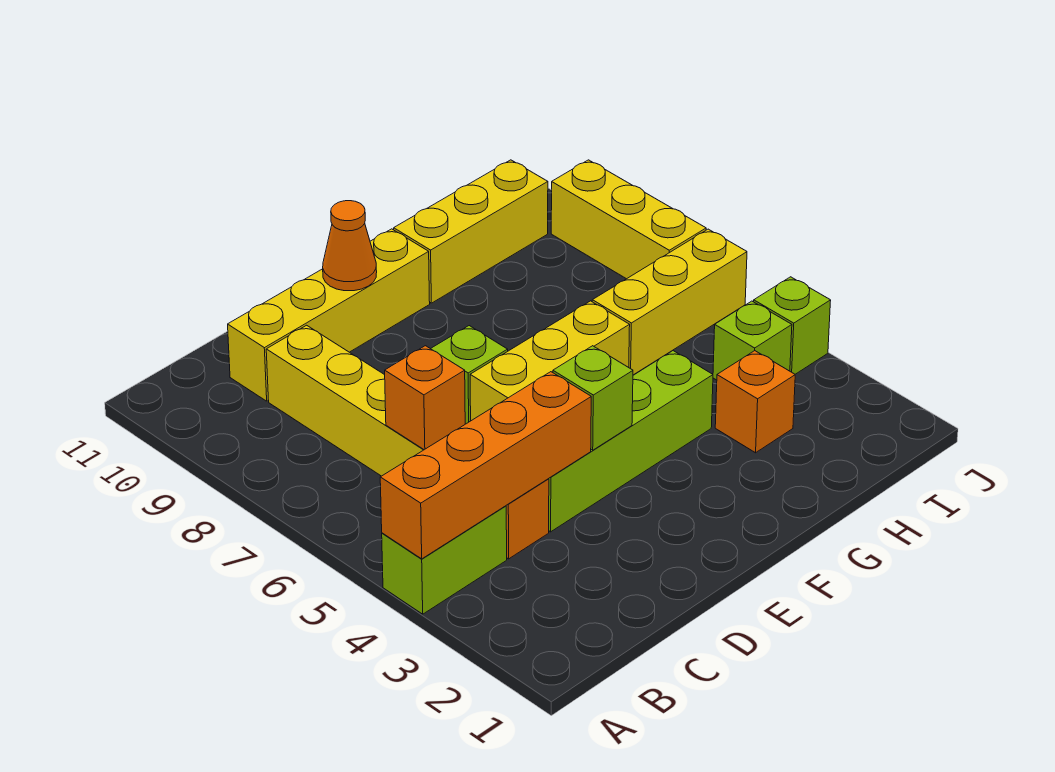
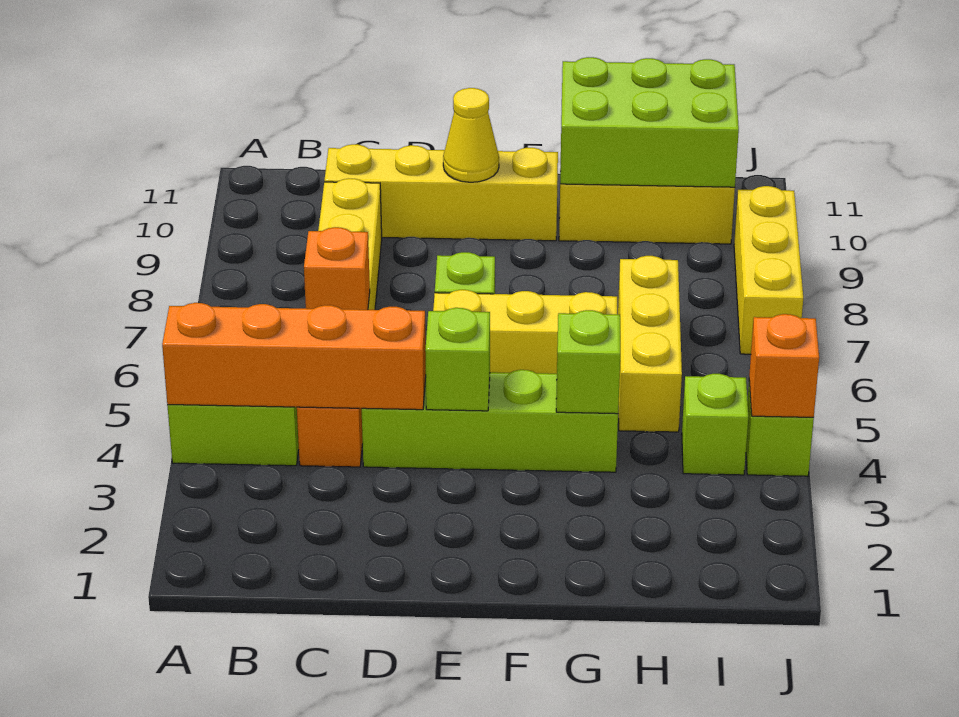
orange cone E10 level 2 -> yellow cone E10 level 2
none -> lime brick G4 level 2
none -> lime brick G10:I11 level 2
orange brick H3 level 1 -> orange brick J4 level 2
yellow brick H6:J6 level 1 -> yellow brick H5:H7 level 1

